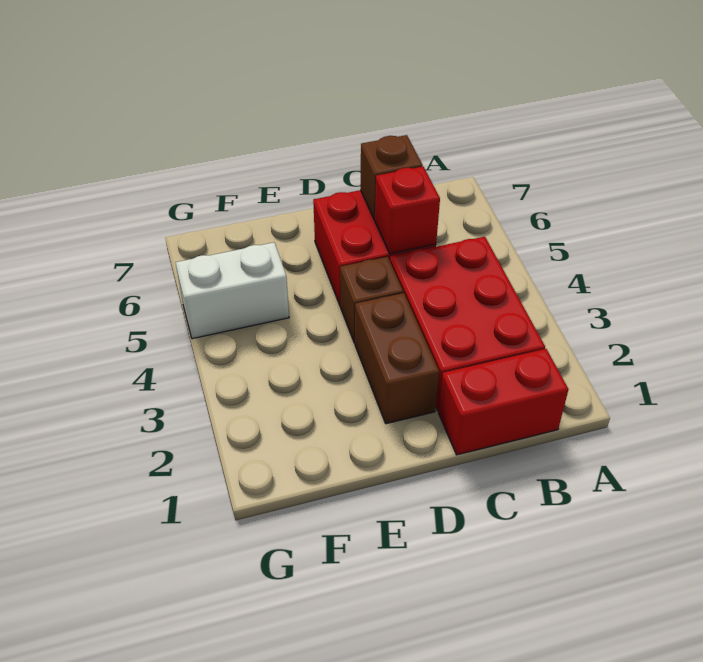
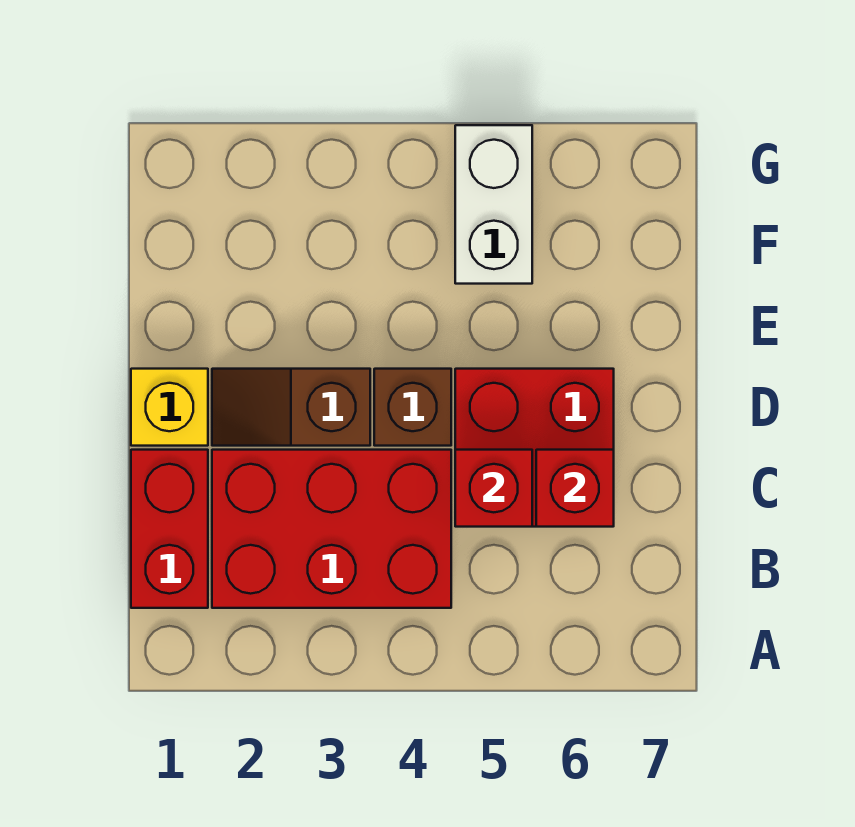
brown brick C6 level 2 -> red brick C6 level 2
none -> yellow brick D1 level 1
brown brick D2:D3 level 1 -> brown slope D2:D3 level 1 top 3

